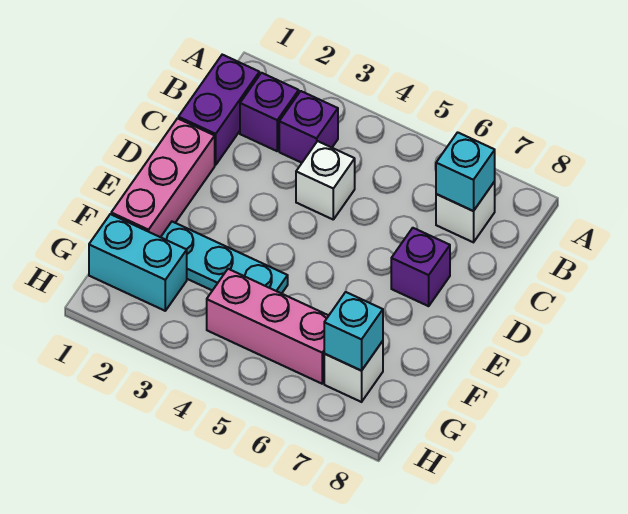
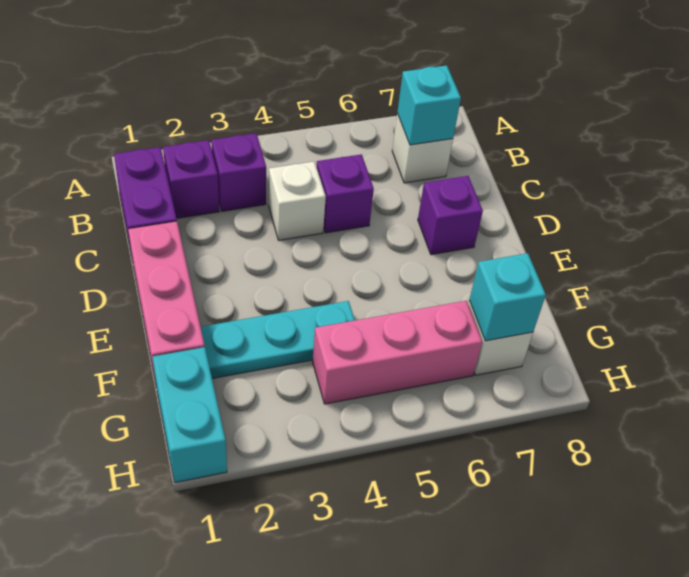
none -> purple brick C5 level 1
cyan brick G1:G2 level 1 -> cyan brick G1:H1 level 1

